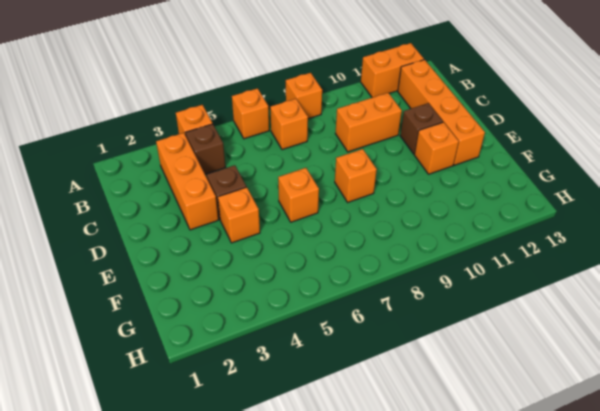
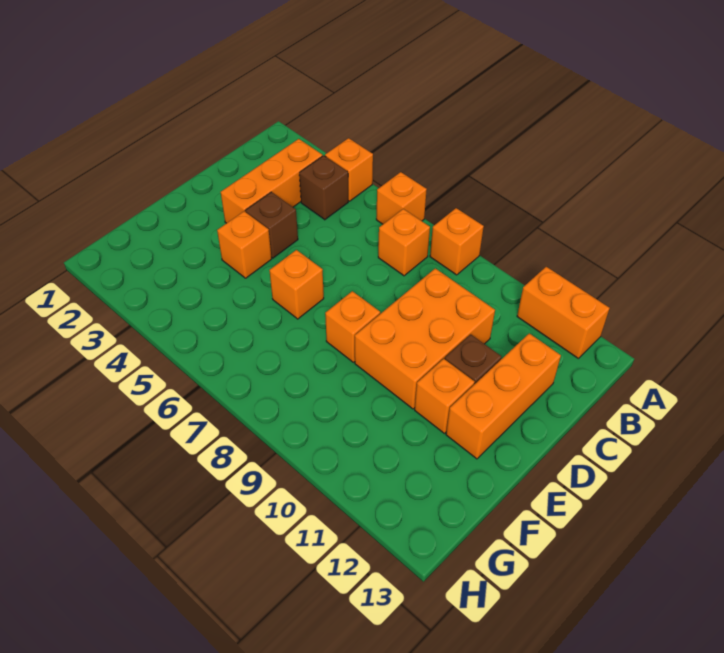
orange brick B12:E12 level 1 -> orange brick C12:E12 level 1
orange brick C9:C10 level 1 -> orange brick C9:E10 level 1

